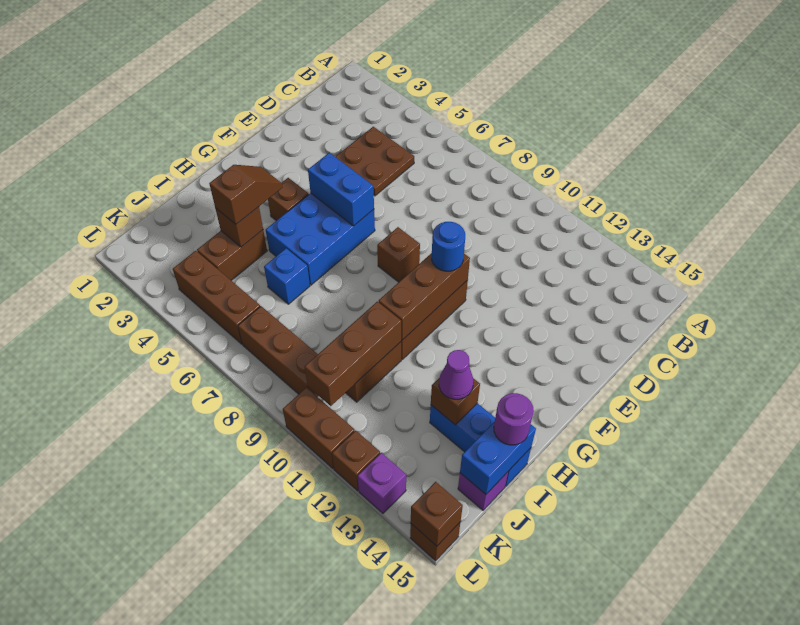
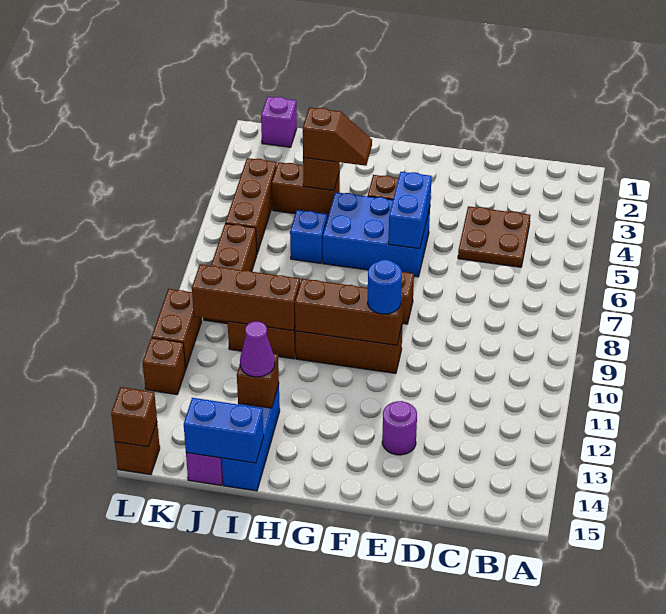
purple round brick I15 level 3 -> purple round brick E13 level 1
purple brick L13 level 1 -> purple brick K1 level 1

